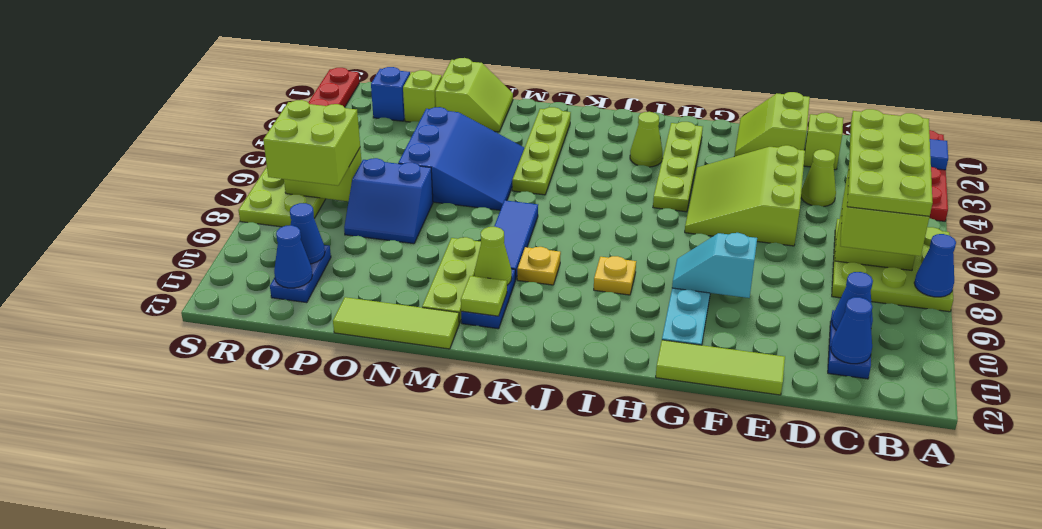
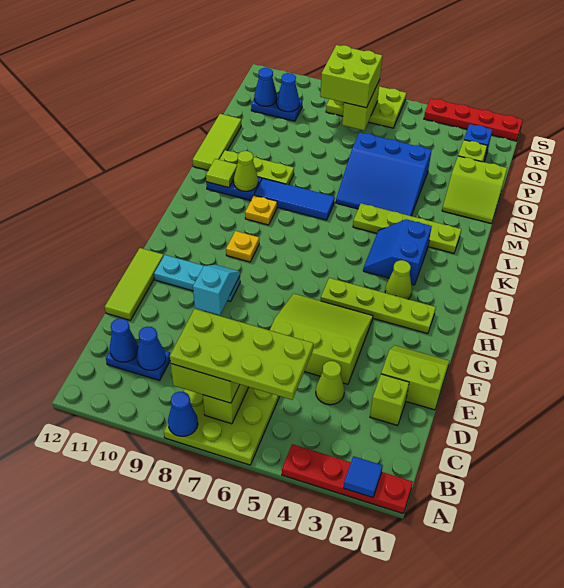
blue slope O7:P8 level 1 top 7 -> blue slope J3:K4 level 1 top 3

